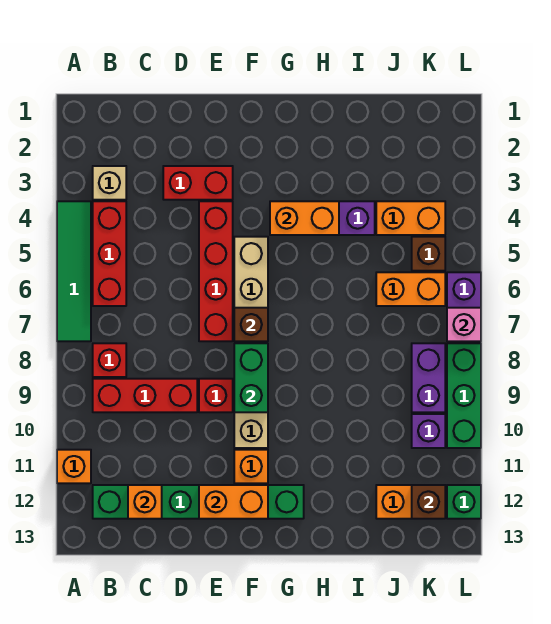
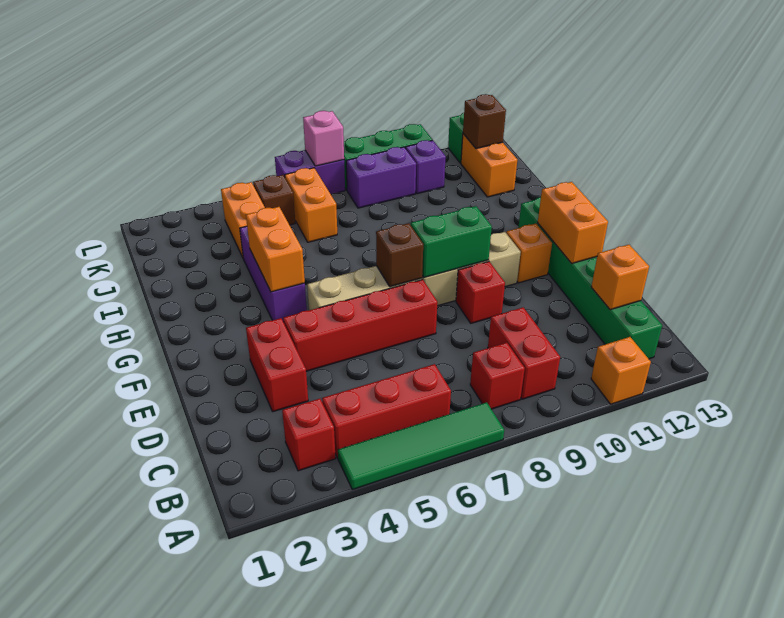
tan brick B3 level 1 -> red brick B3 level 1
red brick B9:D9 level 1 -> red brick B9:C9 level 1

